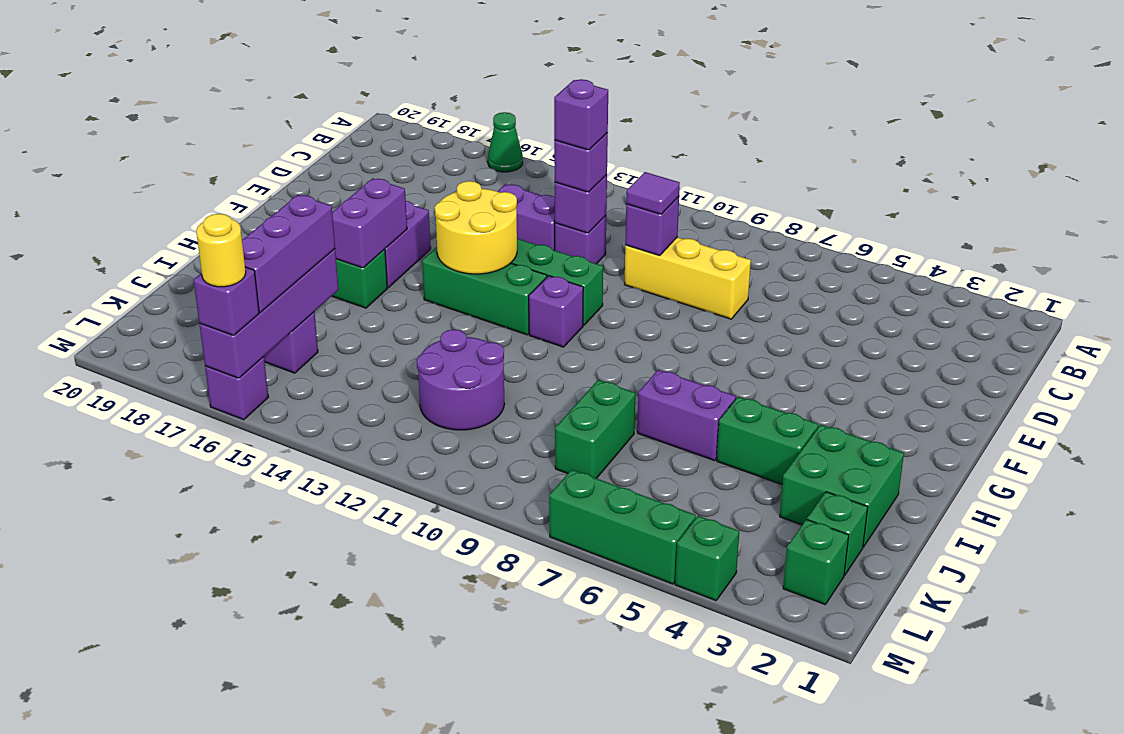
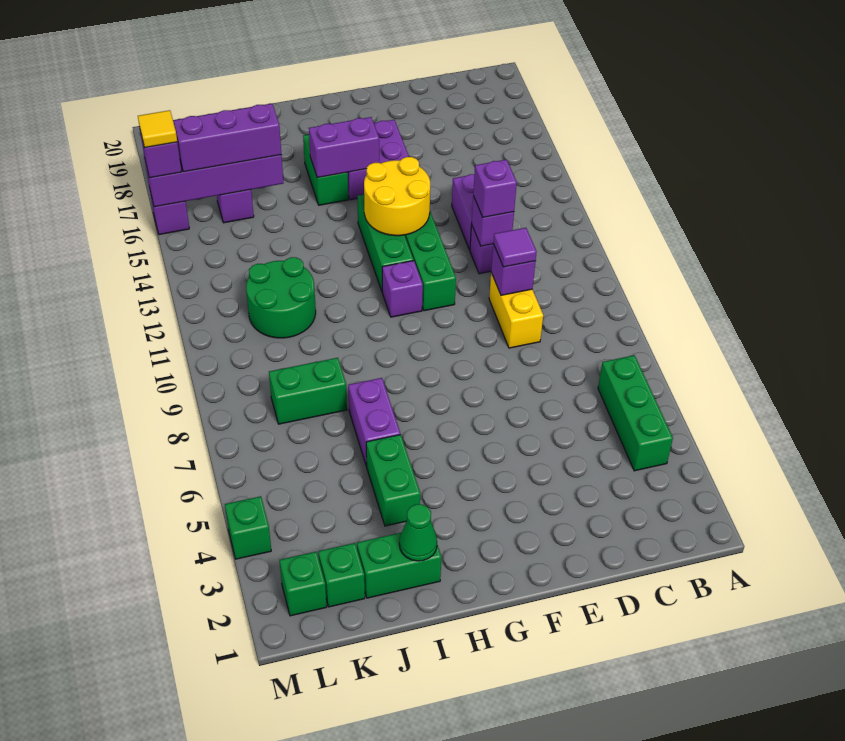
green cone A16 level 1 -> green cone I2 level 2
yellow brick D8:D10 level 1 -> yellow brick D9:D10 level 1
purple brick D12 level 4 -> none
green brick I2:J3 level 1 -> green brick I2:J2 level 1
purple round brick J11:K12 level 1 -> green round brick J11:K12 level 1
green brick M5:M7 level 1 -> green brick B4:B6 level 1
yellow round brick M16 level 4 -> yellow tile M16 level 4

